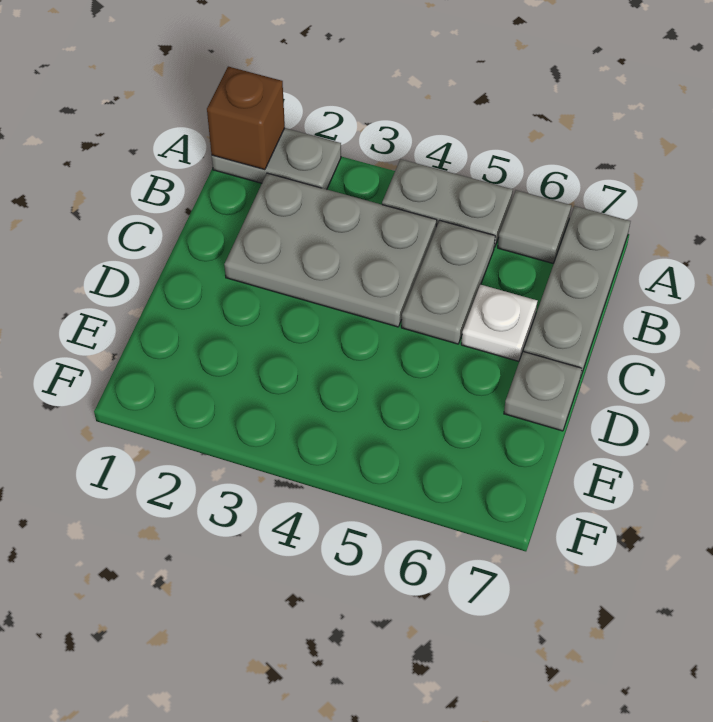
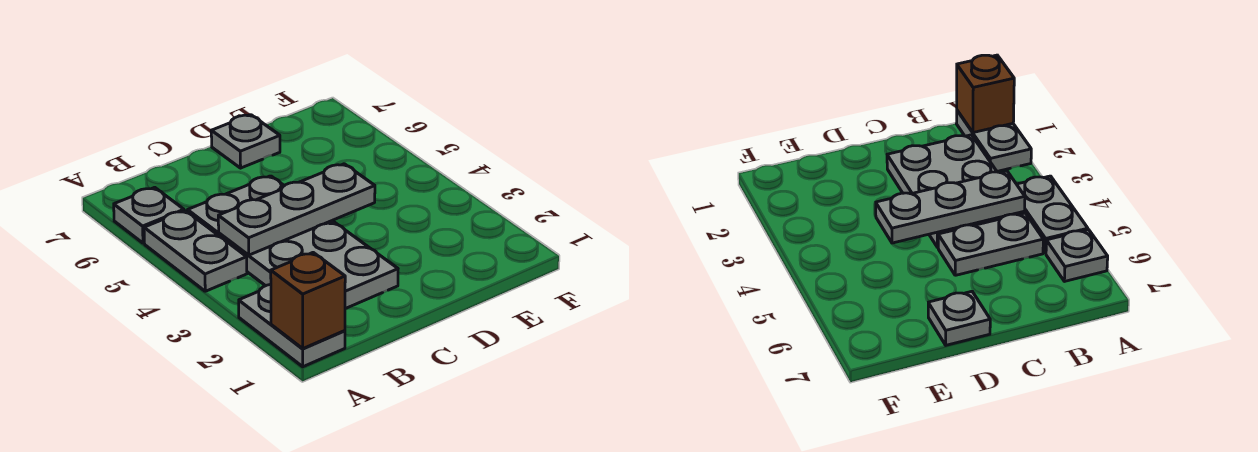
grey tile A6 level 1 -> grey plate A6 level 1
grey plate A7:C7 level 1 -> grey plate B4:D4 level 2
white plate C6 level 1 -> none

